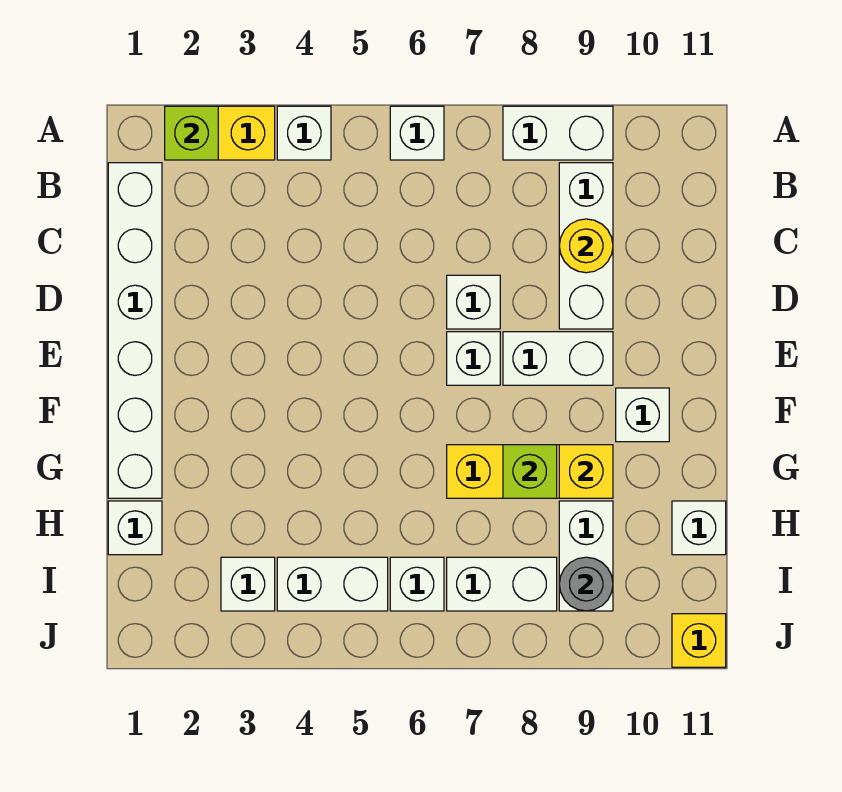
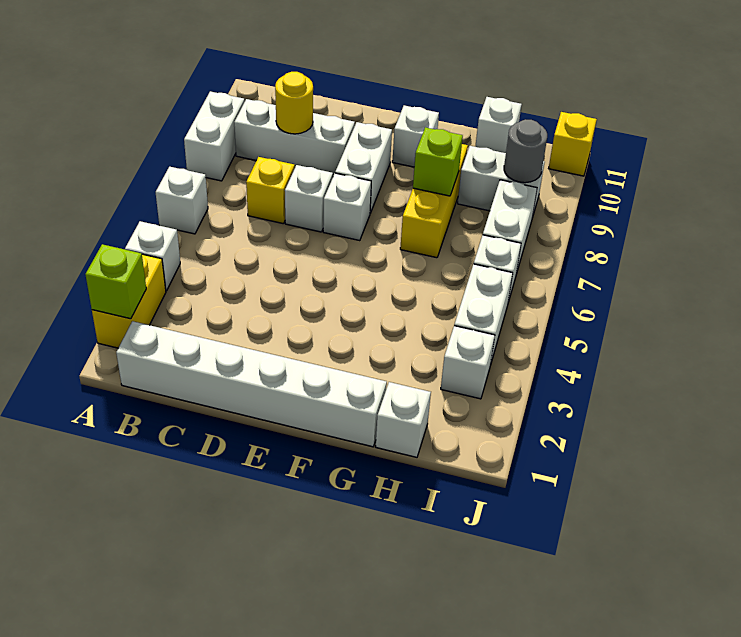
yellow brick G9 level 2 -> yellow brick C7 level 1

